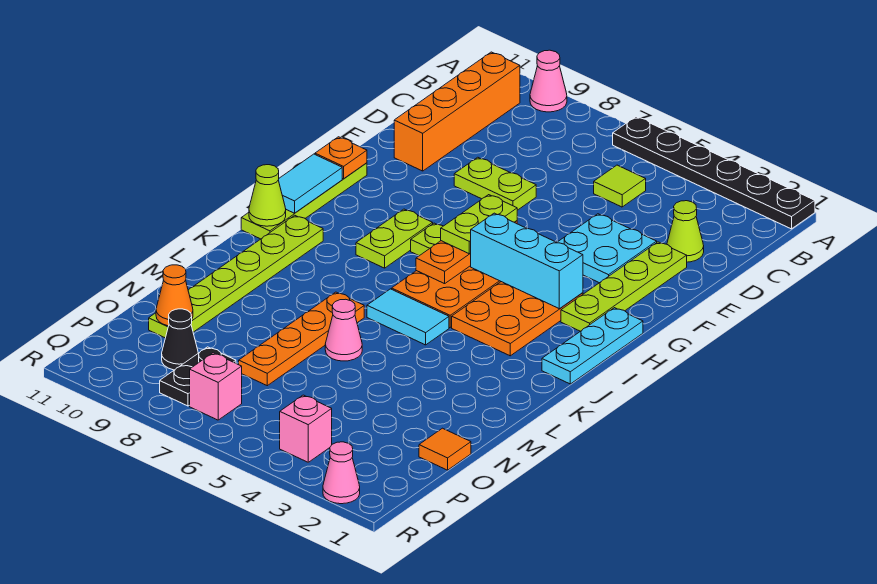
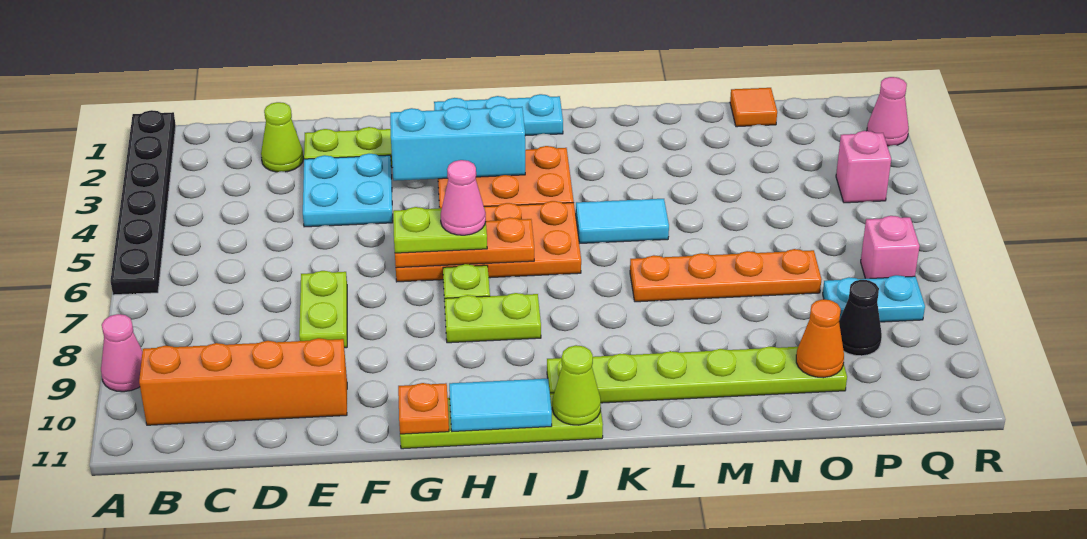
lime tile C5 level 1 -> none
cyan brick H3:H5 level 2 -> cyan brick G3:I3 level 2
cyan tile K5:K6 level 1 -> cyan tile K5:L5 level 1
pink cone M6 level 1 -> pink cone H6 level 4
black plate P8:Q8 level 1 -> cyan plate P8:Q8 level 1

